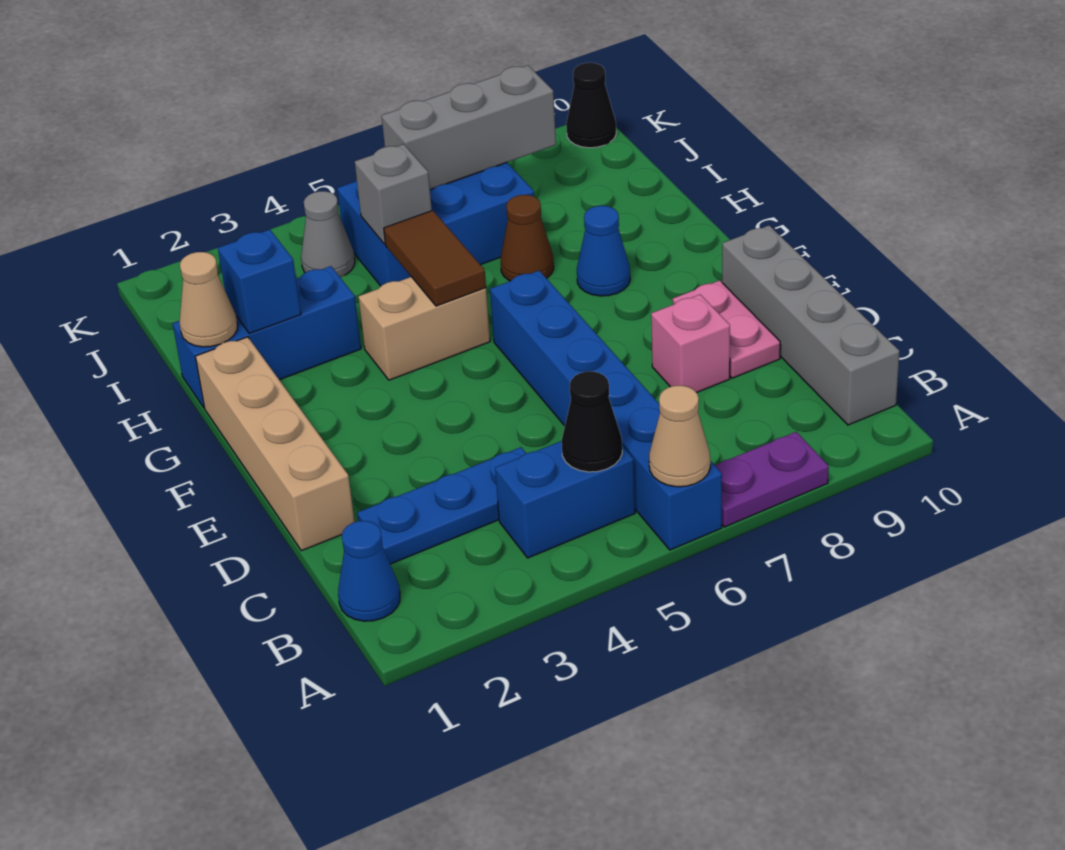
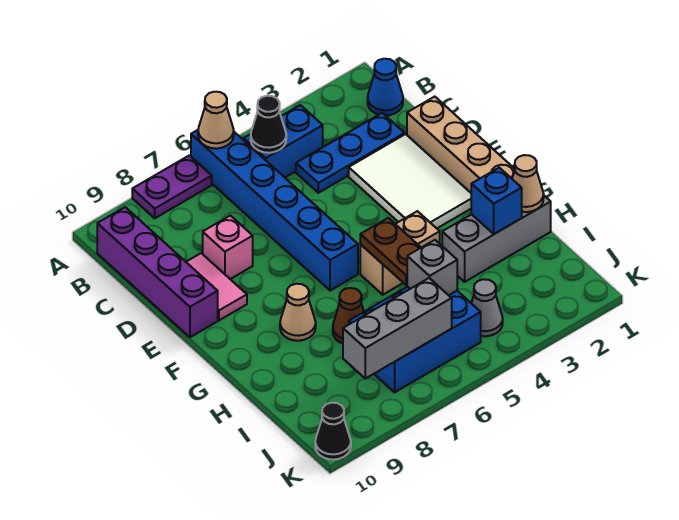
grey brick B10:E10 level 1 -> purple brick B10:E10 level 1
none -> white tile D2:F3 level 1
pink plate D9:E9 level 1 -> pink tile D9:E9 level 1
brown tile G5:H5 level 2 -> brown plate G5:H5 level 2
blue cone G8 level 1 -> tan cone G8 level 1
blue brick H1:H3 level 1 -> grey brick H1:H3 level 1

